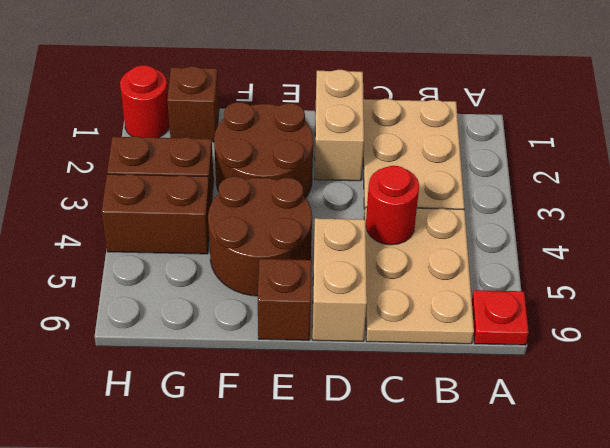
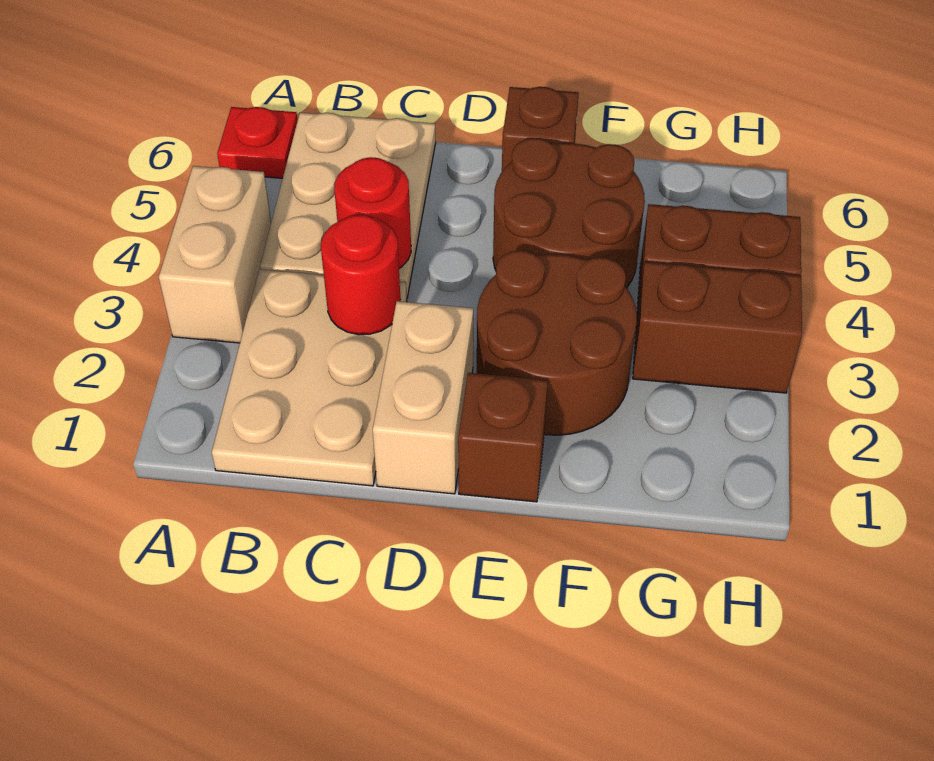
tan brick D5:D6 level 1 -> tan brick A3:A4 level 1
brown brick G1 level 1 -> brown brick E1 level 1
red round brick H1 level 1 -> red round brick C3 level 2

